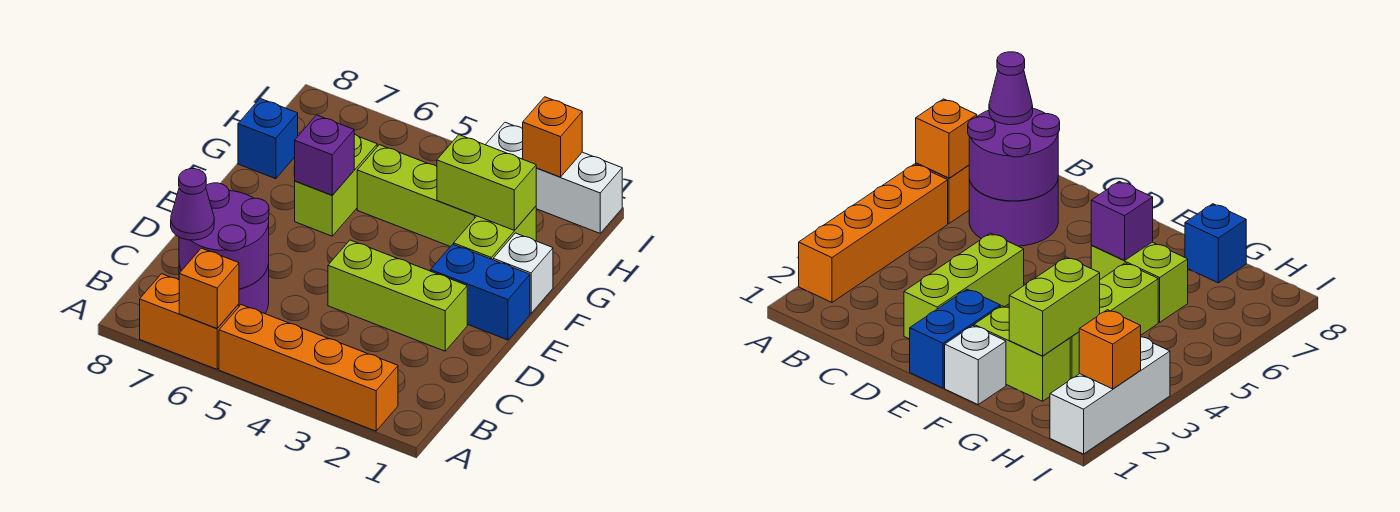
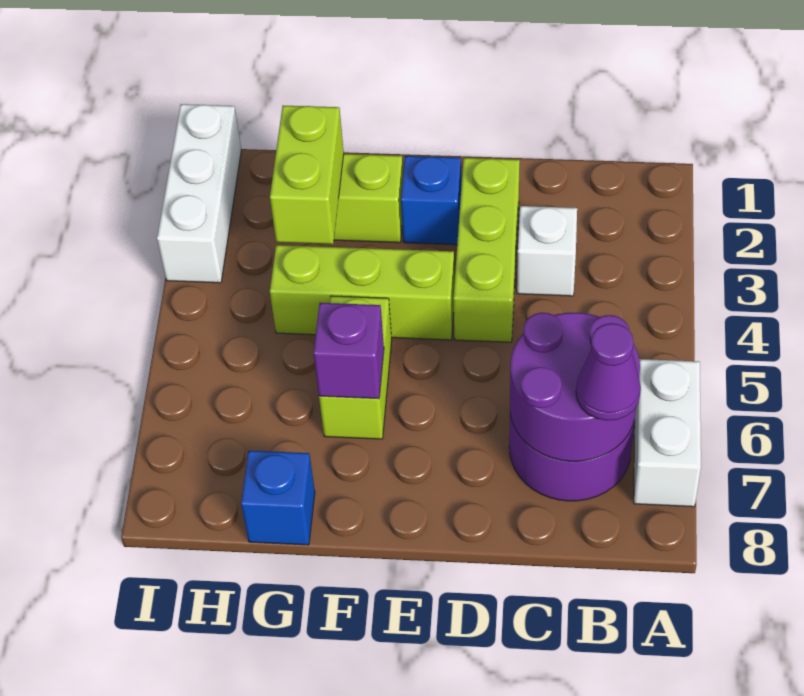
orange brick A2:A5 level 1 -> none
orange brick A6:A7 level 1 -> white brick A6:A7 level 1
orange brick A6 level 2 -> none
blue brick E1:E2 level 1 -> blue brick E2 level 1
white brick F1 level 1 -> white brick C3 level 1
lime brick F6:G6 level 1 -> lime brick F5:F6 level 1
lime brick G3:G5 level 1 -> lime brick E4:G4 level 1
orange brick I2 level 2 -> none

